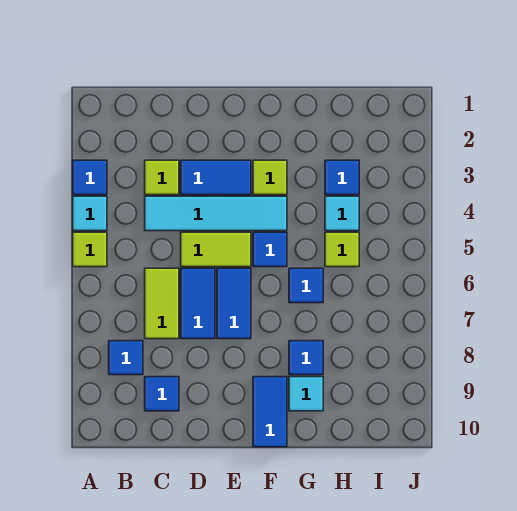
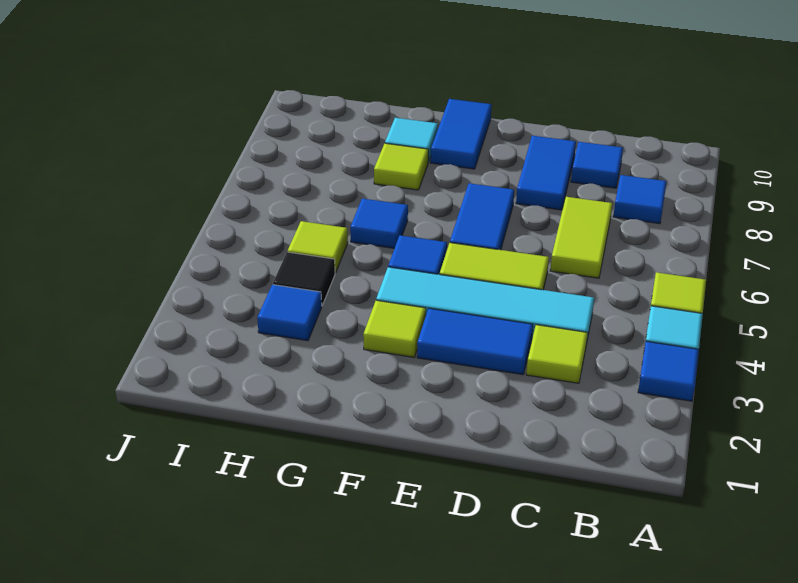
blue tile D6:D7 level 1 -> blue tile D8:D9 level 1
blue tile G8 level 1 -> lime tile G8 level 1
cyan tile H4 level 1 -> black tile H4 level 1

